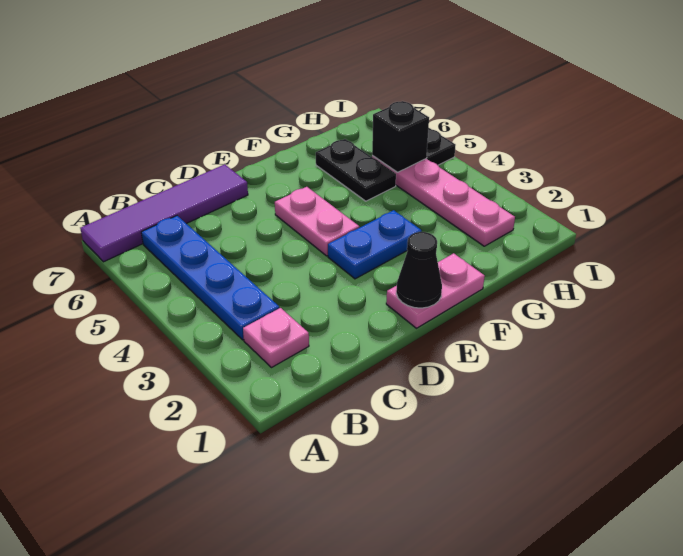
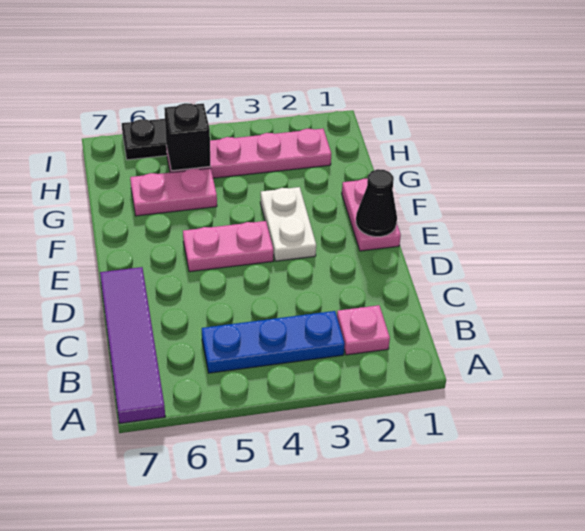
blue plate B3:B6 level 1 -> blue plate B3:B5 level 1
blue plate E3:F3 level 1 -> white plate E3:F3 level 1
black plate G5:G6 level 1 -> pink plate G5:G6 level 1

